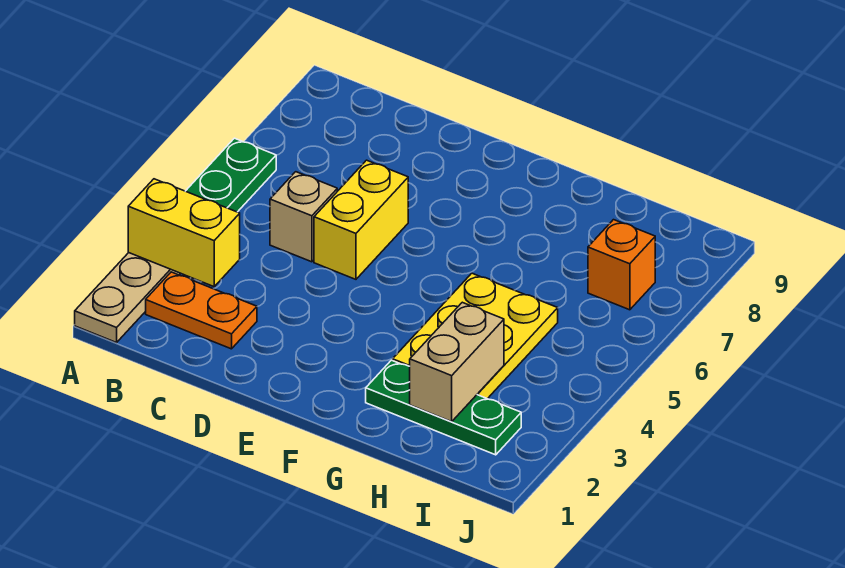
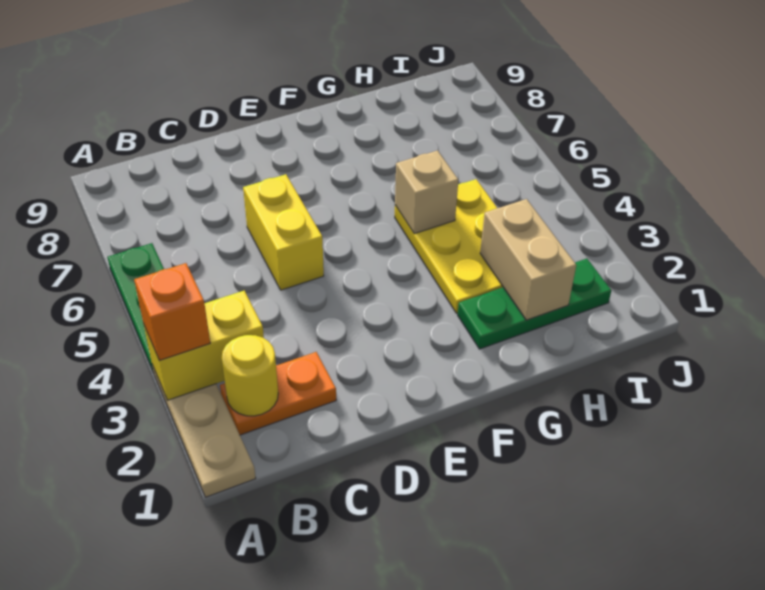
none -> yellow round brick B2 level 2
tan brick C5 level 1 -> tan brick G5 level 2
orange brick I7 level 1 -> orange brick A3 level 3

